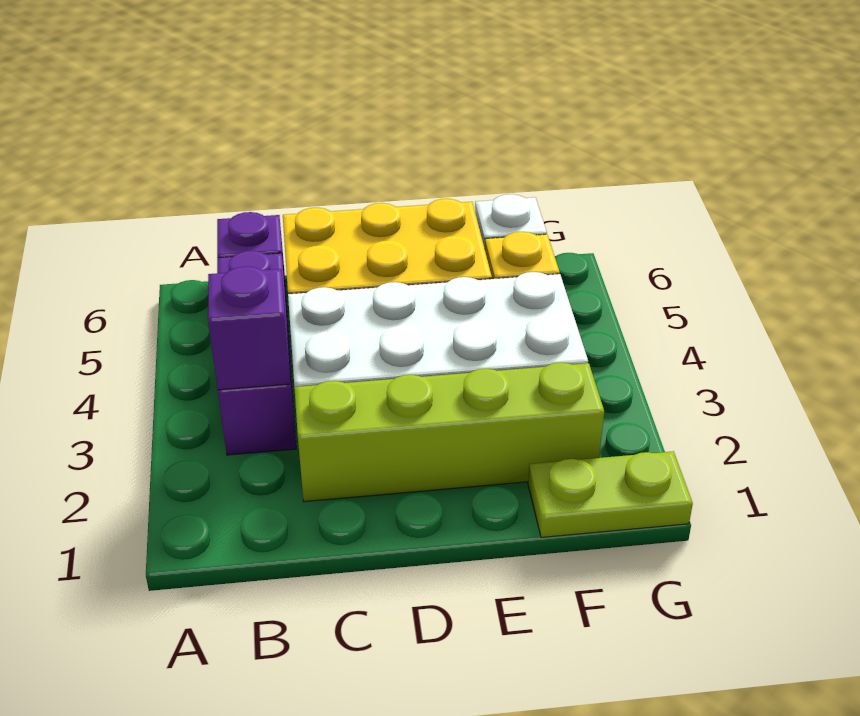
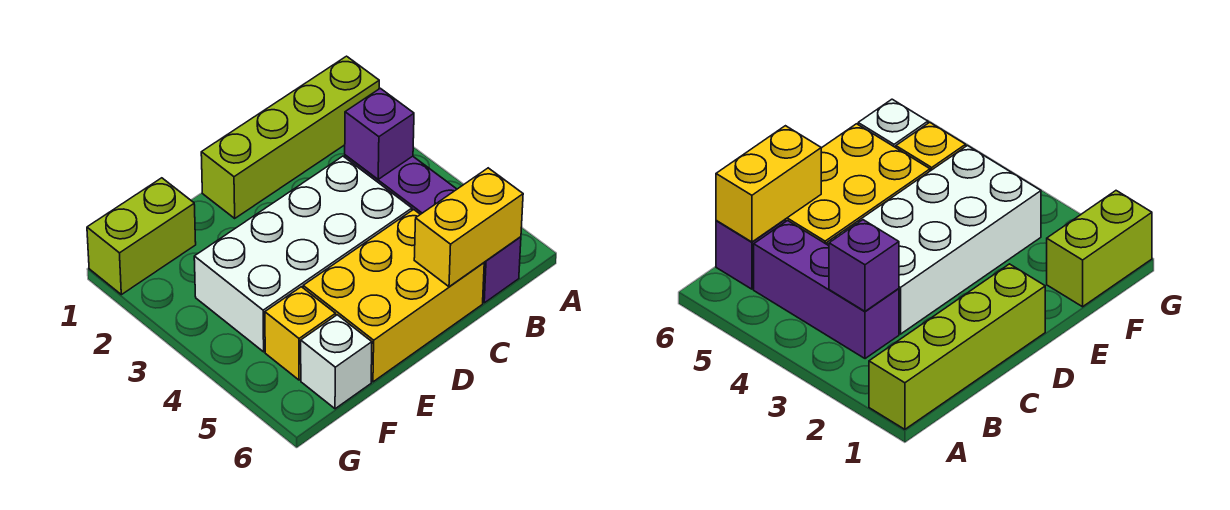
none -> yellow brick B6:C6 level 2
lime brick C2:F2 level 1 -> lime brick A1:D1 level 1
lime plate F1:G1 level 1 -> lime brick F1:G1 level 1

